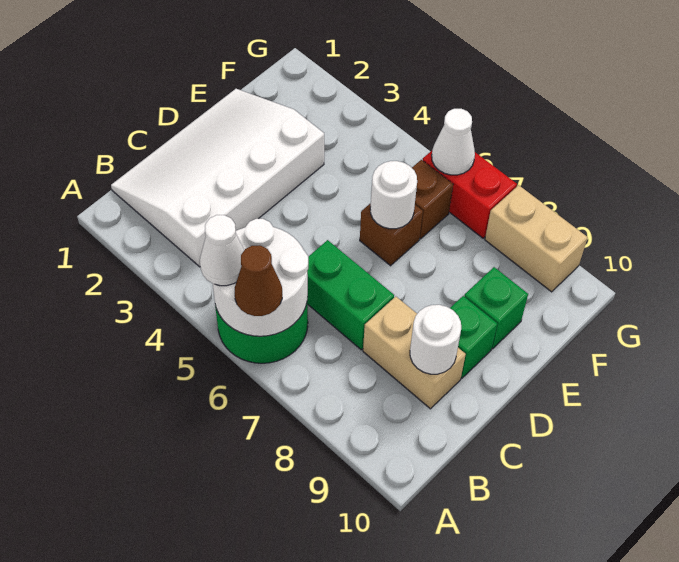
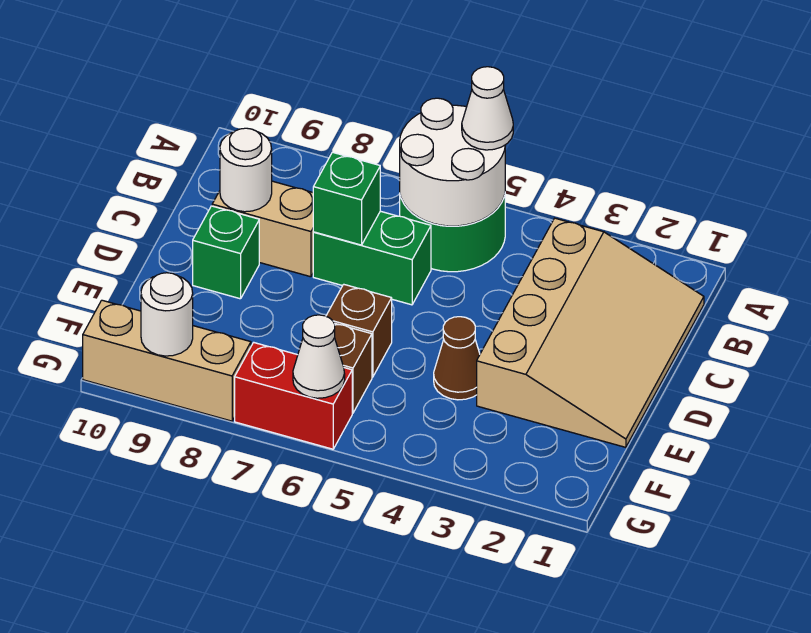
brown cone A6 level 3 -> brown cone E4 level 1
white slope B1:E3 level 1 top 3 -> tan slope B1:E3 level 1 top 3
white round brick E6 level 2 -> white round brick G9 level 2
green brick E9 level 1 -> green brick C7 level 2
tan brick G8:G9 level 1 -> tan brick G8:G10 level 1

